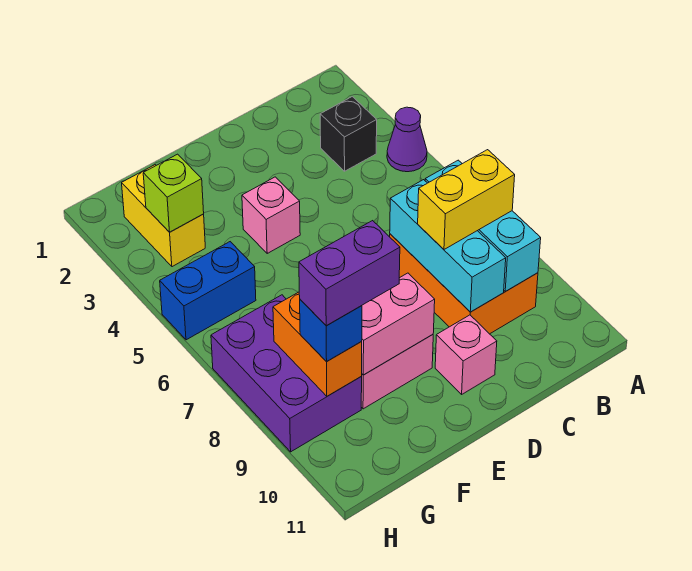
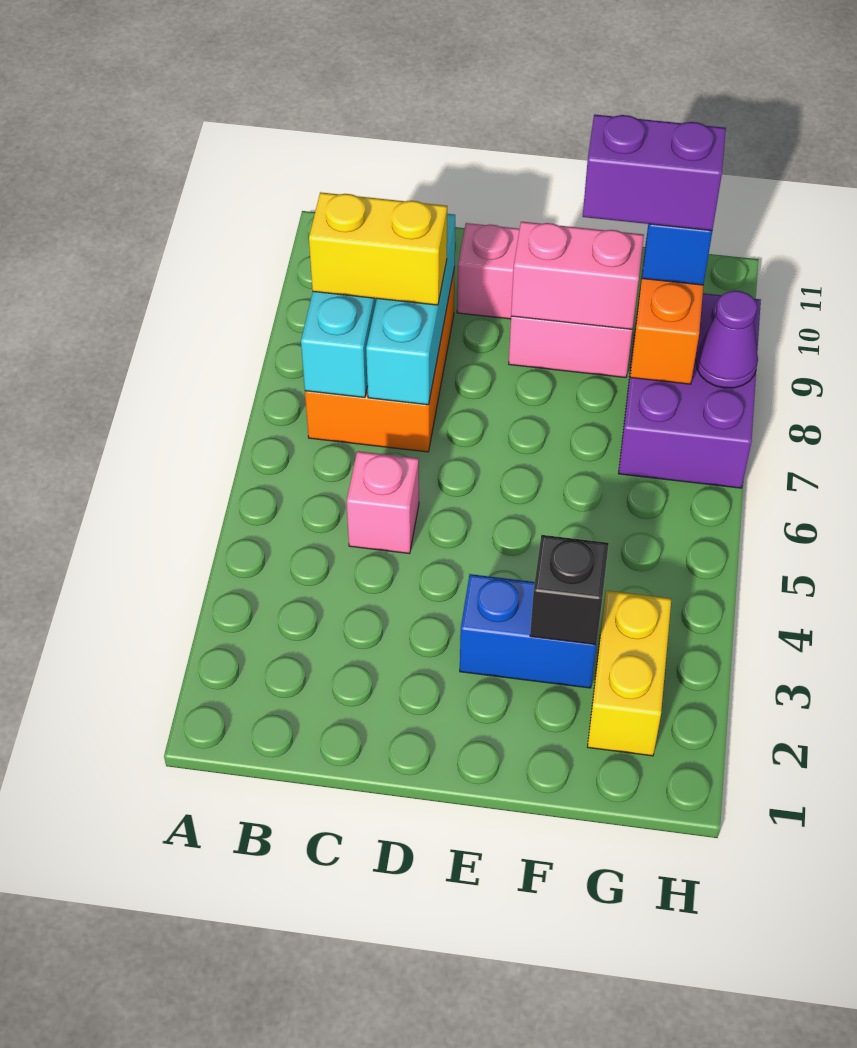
purple cone A4 level 1 -> purple cone H8 level 2
black brick B3 level 1 -> black brick F3 level 2
pink brick E4 level 1 -> pink brick C5 level 1
lime brick G3 level 2 -> none
blue brick G5:H5 level 1 -> blue brick E3:F3 level 1

